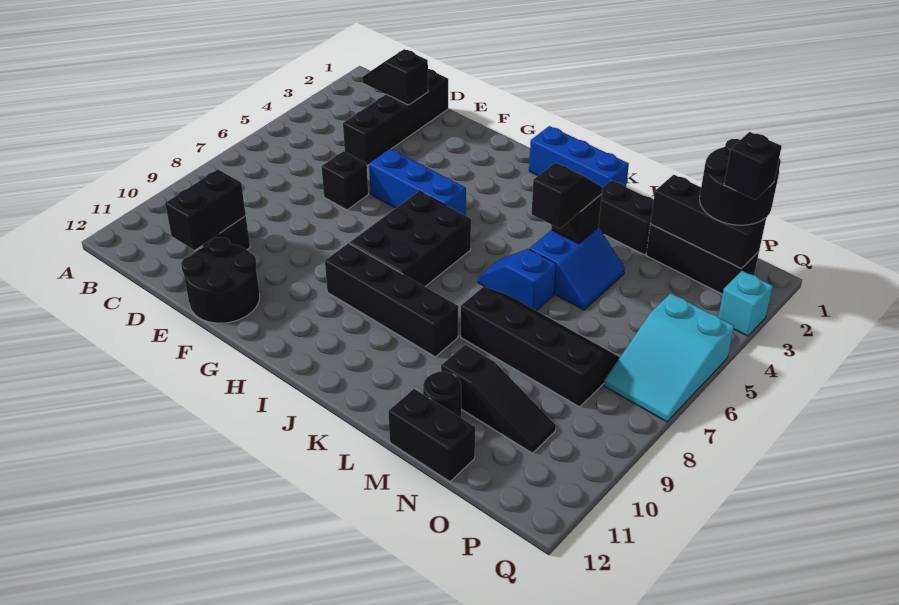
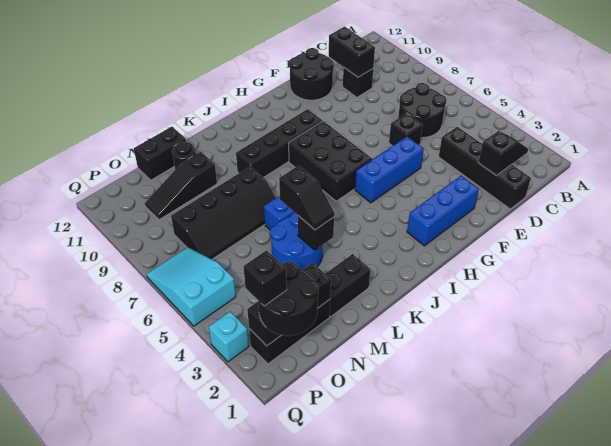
none -> black round brick C6:D7 level 1
blue brick I1:K1 level 1 -> blue brick F2:H2 level 1
blue slope L4:M5 level 1 top L -> blue round brick L4:M5 level 1

